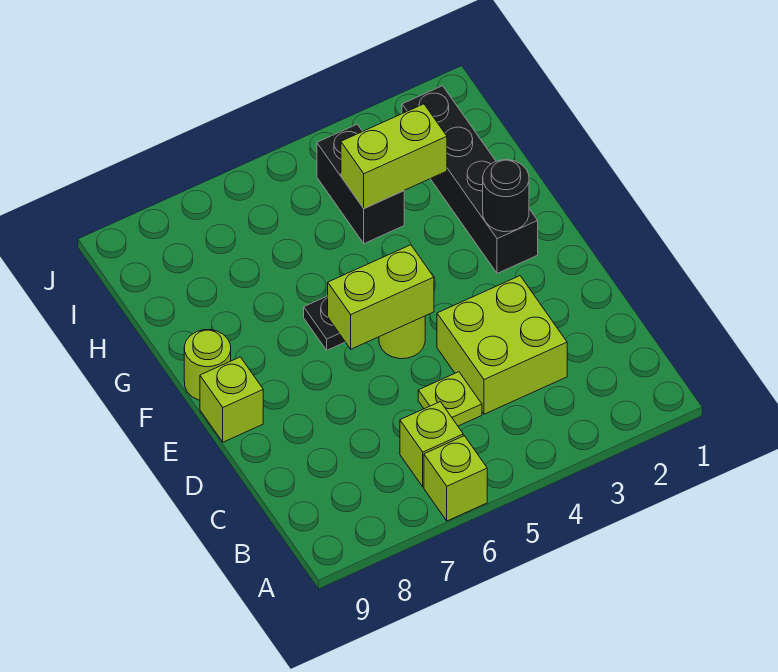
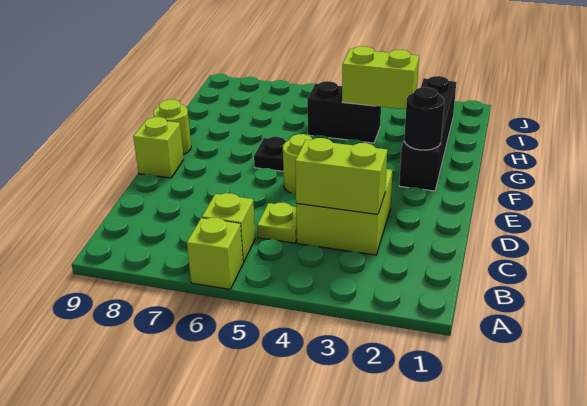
lime brick E5:E6 level 2 -> lime brick C3:C4 level 2
black brick H4:I4 level 1 -> black brick H4:H5 level 1

